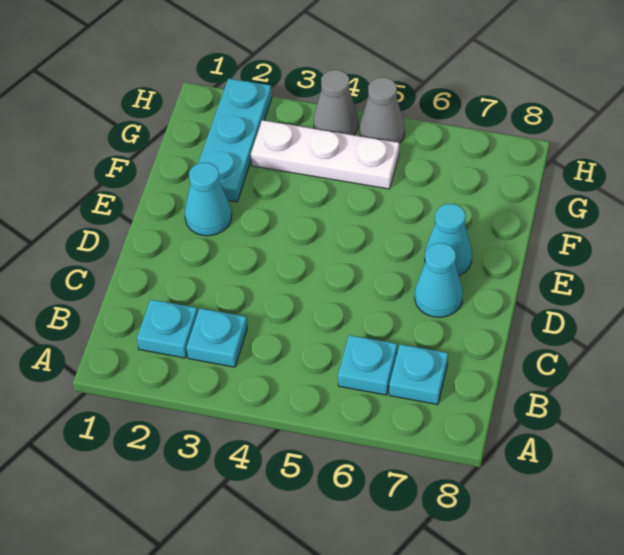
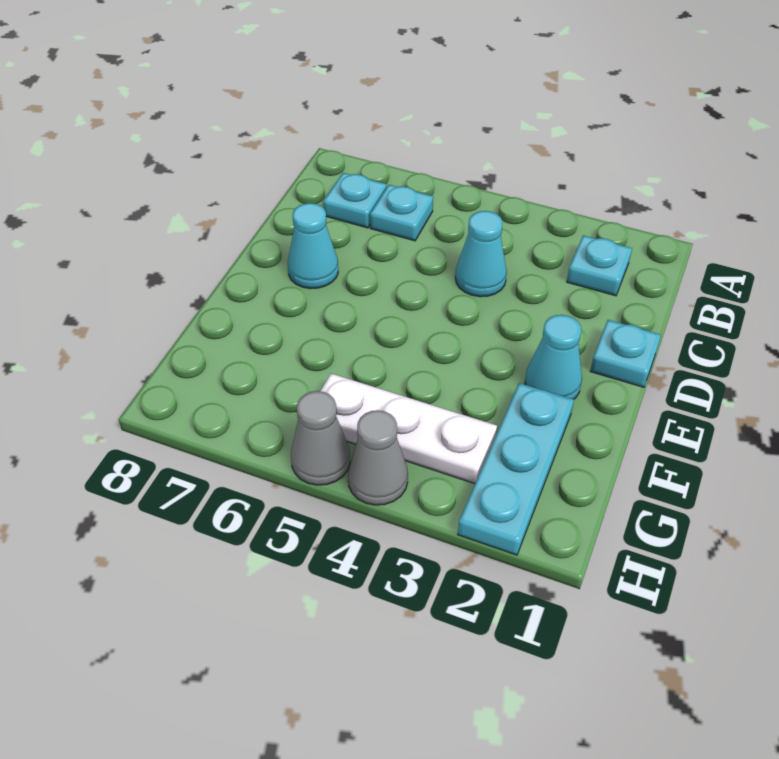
cyan plate B3 level 1 -> cyan plate D1 level 1
cyan cone E7 level 1 -> cyan cone C4 level 1

